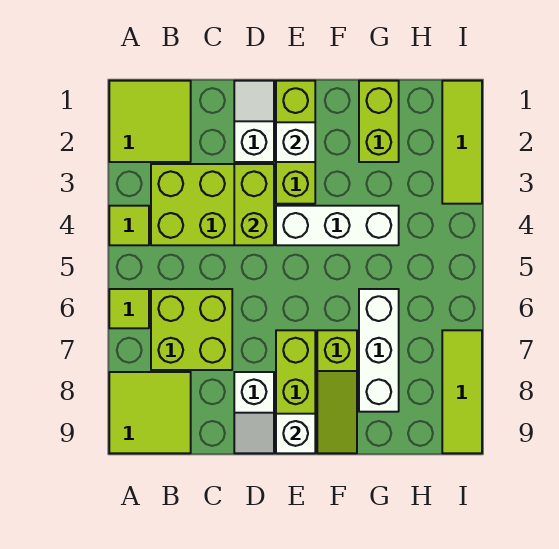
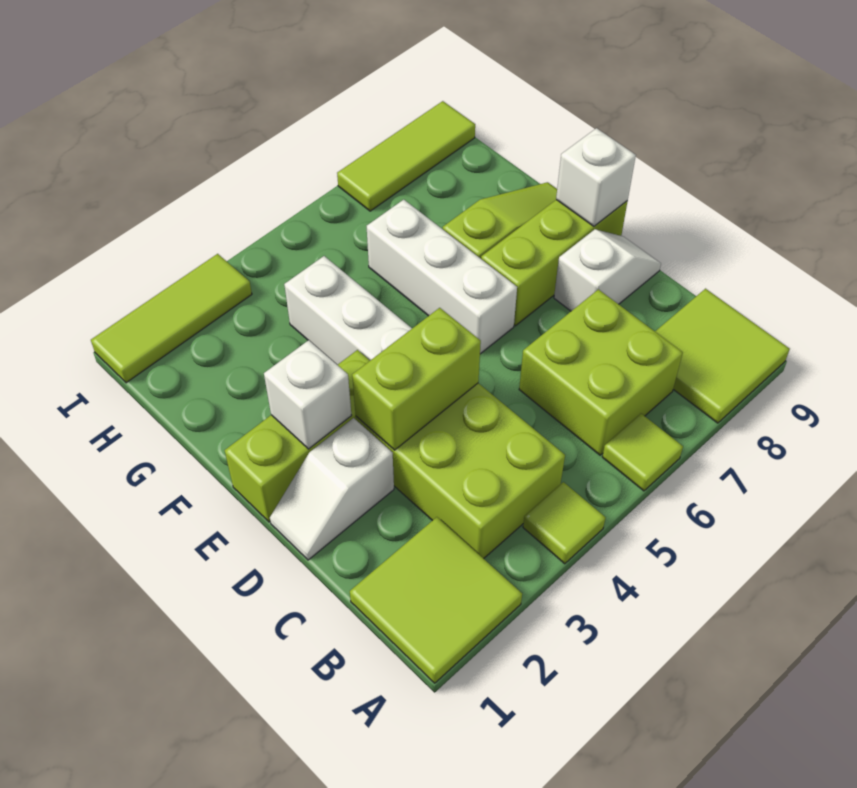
lime brick G1:G2 level 1 -> none
white brick G6:G8 level 1 -> white brick E6:G6 level 1

